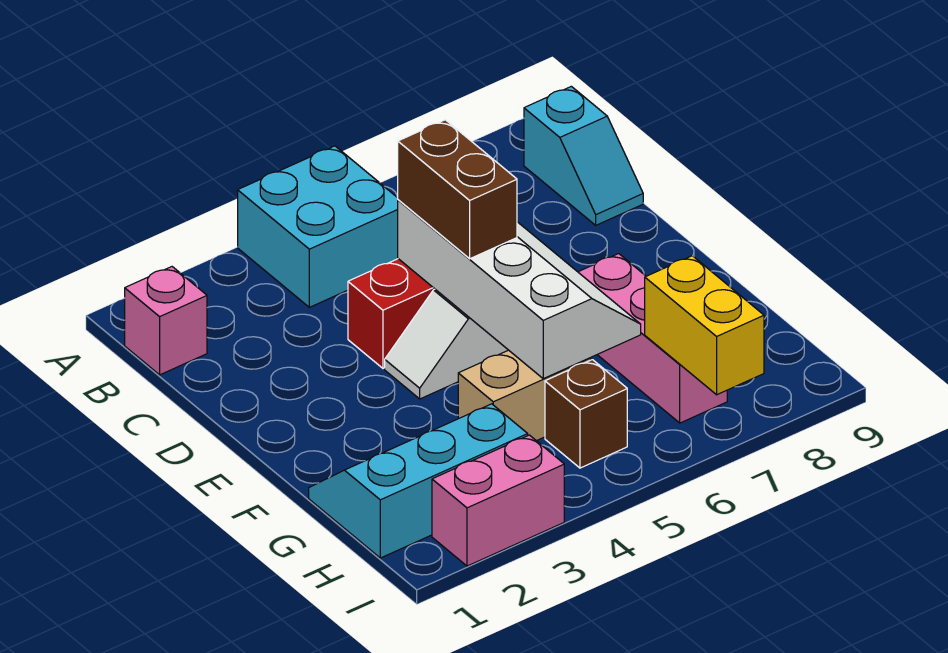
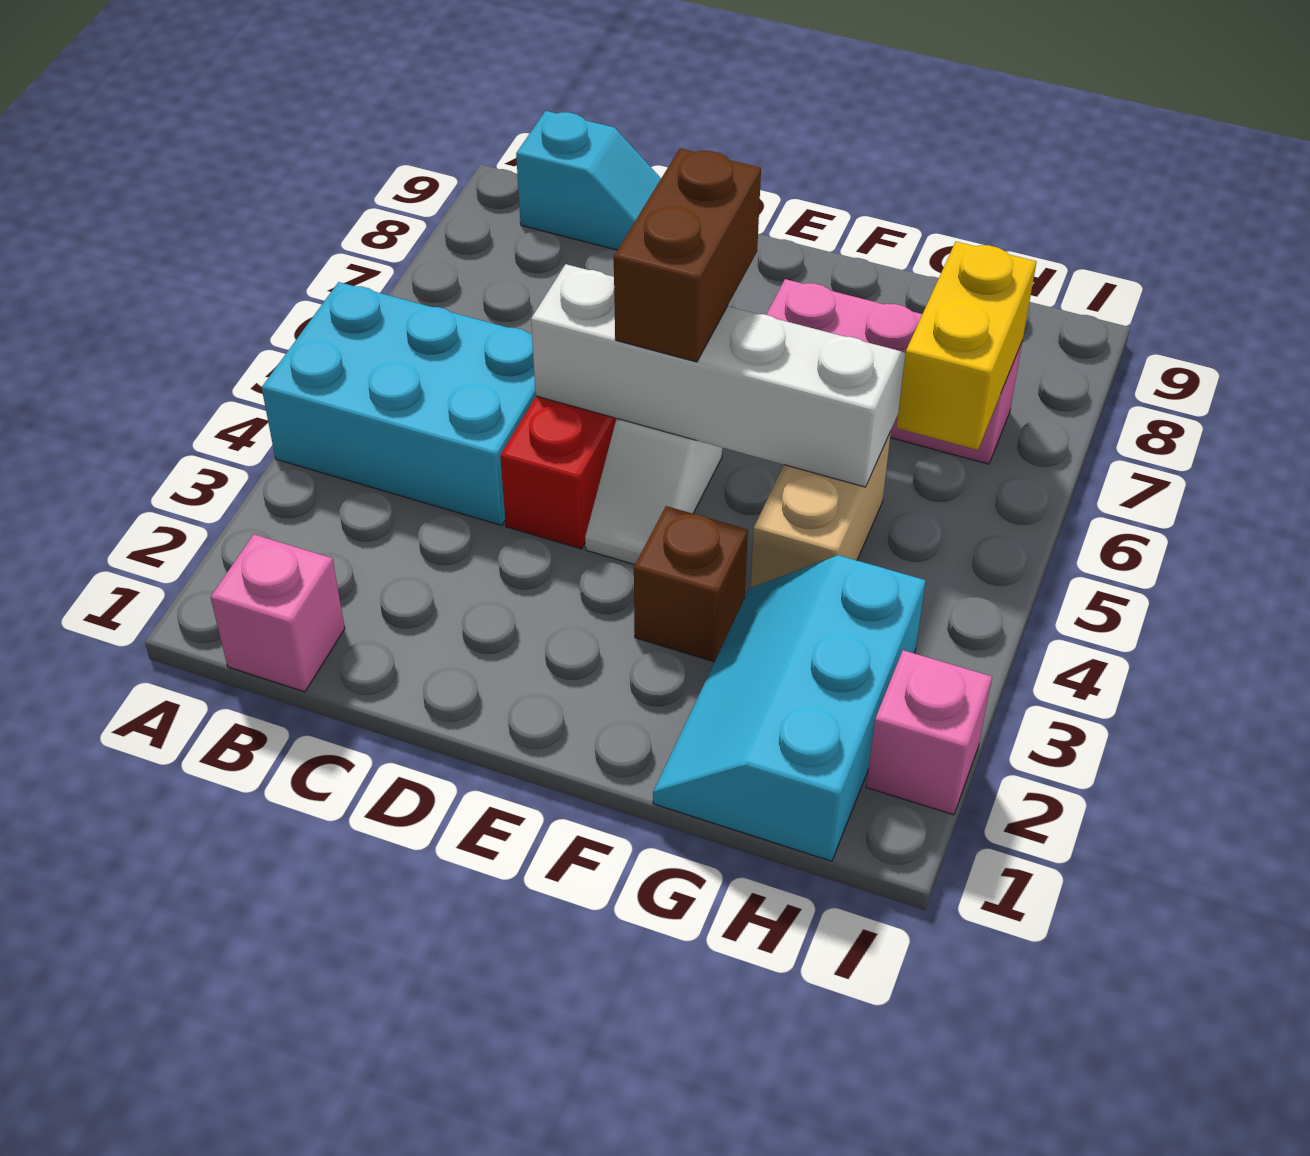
cyan brick A4:B5 level 1 -> cyan brick A4:C5 level 1
brown brick D5:E5 level 3 -> brown brick E5:E6 level 3
brown brick H5 level 1 -> brown brick F3 level 1
yellow brick H7:I7 level 2 -> yellow brick H6:H7 level 2
pink brick I2:I3 level 1 -> pink brick I2 level 1

